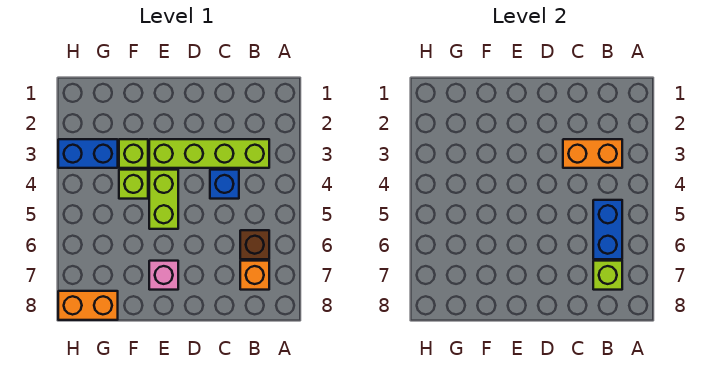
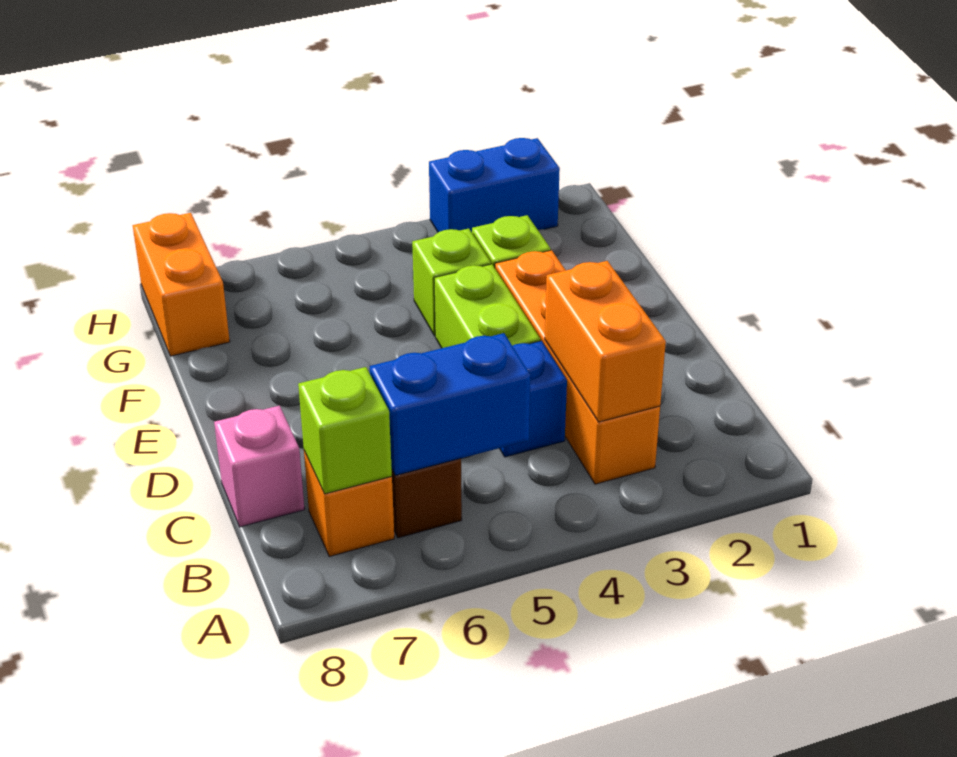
lime brick B3:E3 level 1 -> orange brick B3:E3 level 1
lime brick E4:E5 level 1 -> lime brick D4:E4 level 1
pink brick E7 level 1 -> pink brick C8 level 1
blue brick G3:H3 level 1 -> blue brick H2:H3 level 1

